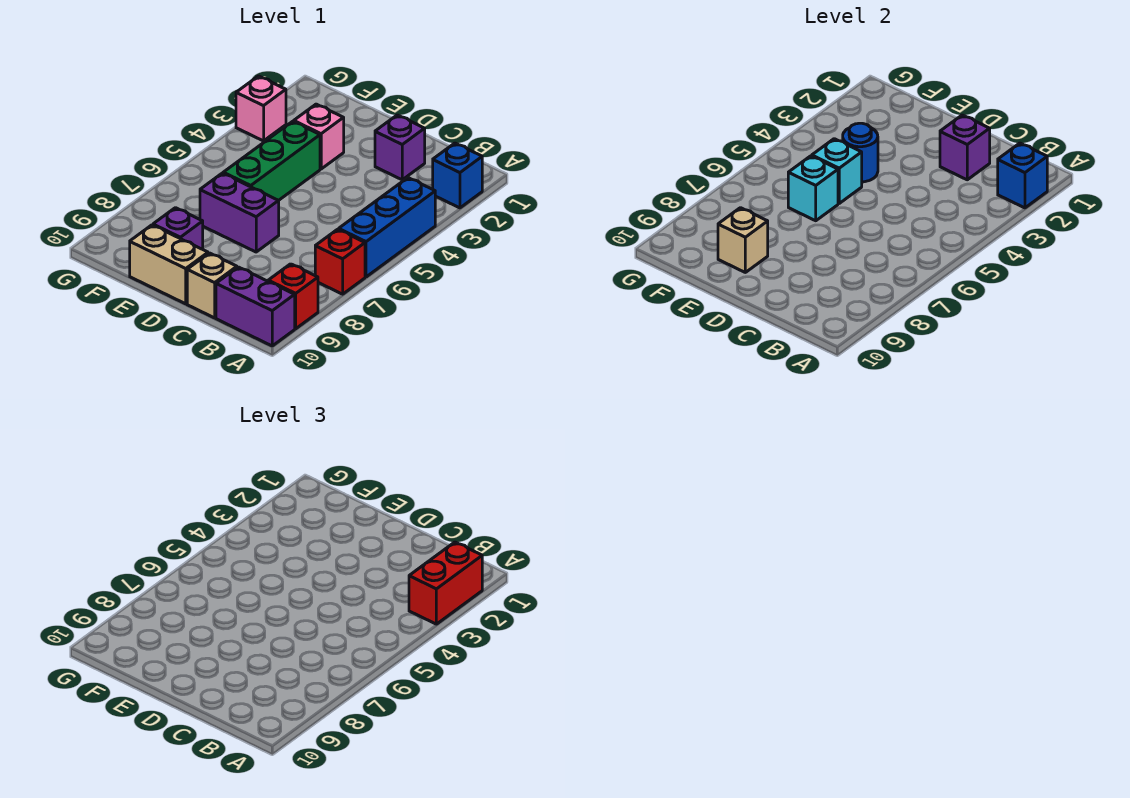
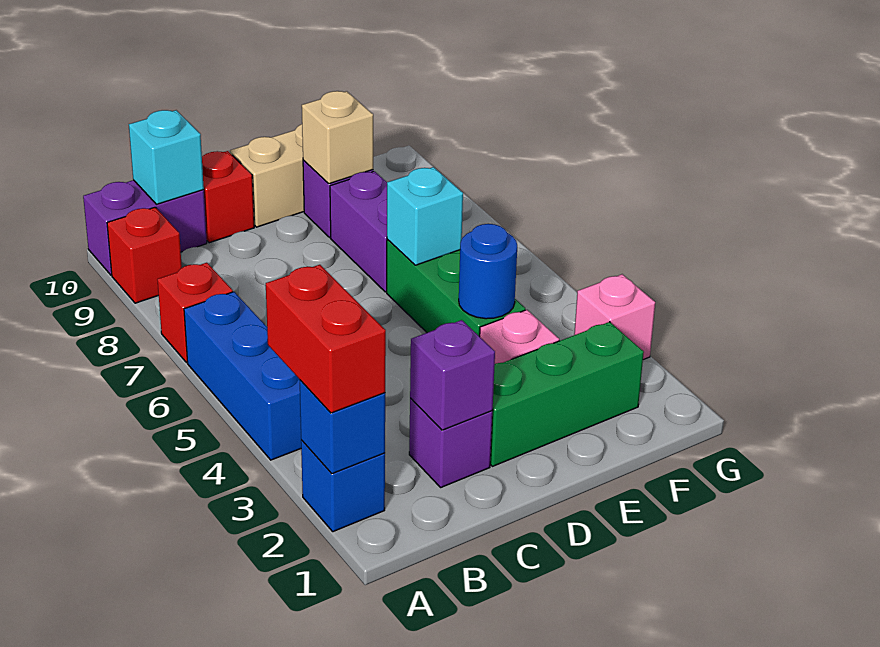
tan brick C10 level 1 -> red brick C10 level 1
none -> green brick D2:F2 level 1
purple brick D7:E7 level 1 -> purple brick E7:E8 level 1
cyan brick E5 level 2 -> cyan brick B10 level 2

